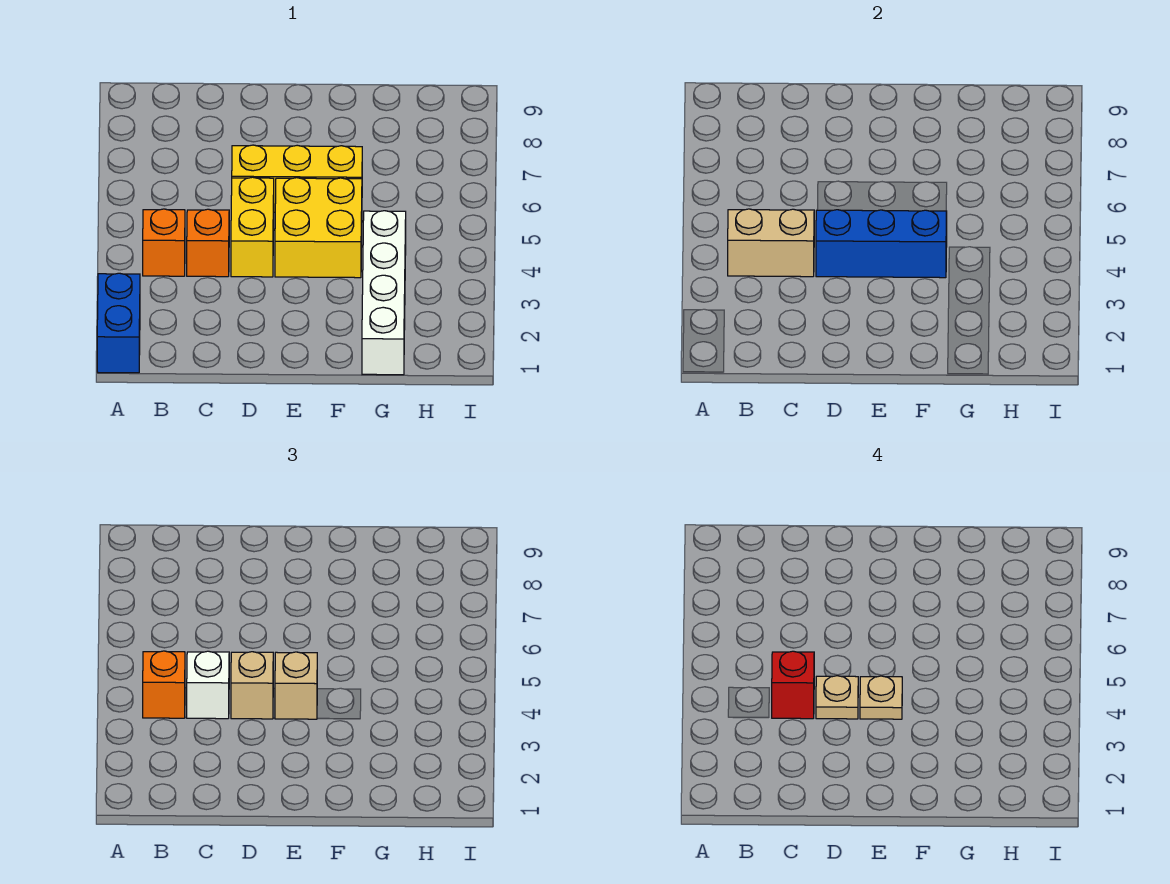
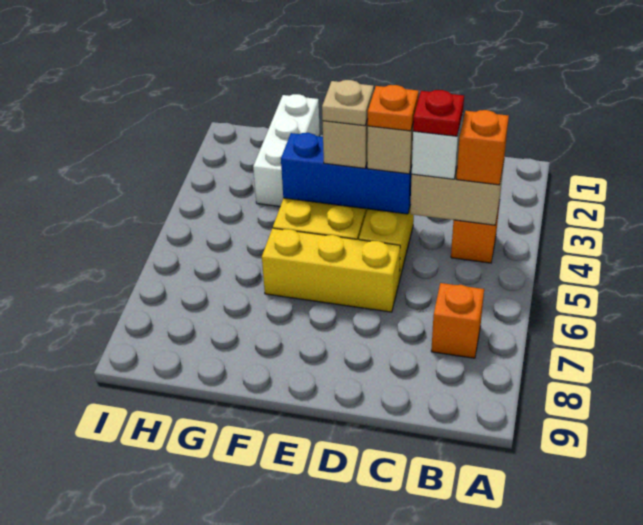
blue brick A1:A2 level 1 -> none
orange brick C4 level 1 -> orange brick B7 level 1
red brick C4 level 4 -> red plate C4 level 4
tan plate D4 level 4 -> orange plate D4 level 4
white brick G1:G4 level 1 -> white brick G1:G3 level 1

